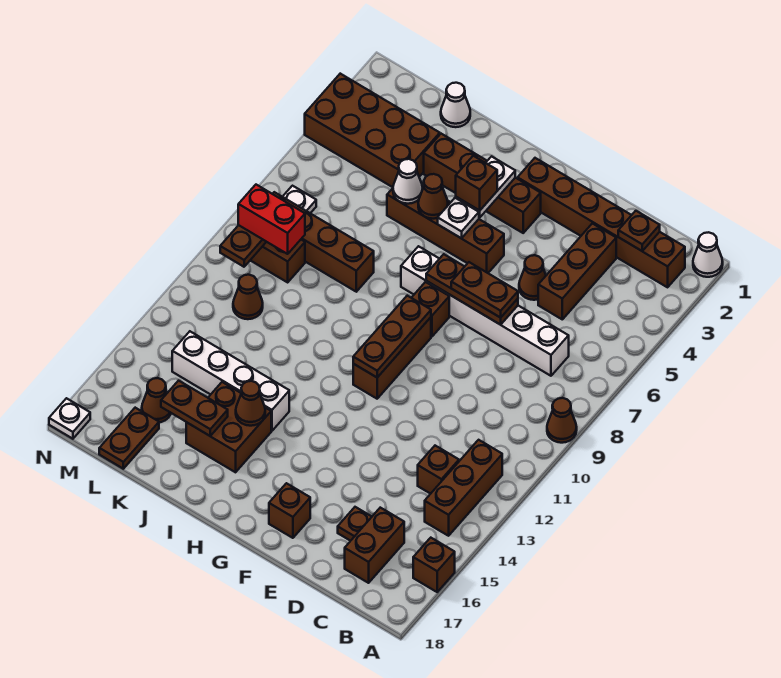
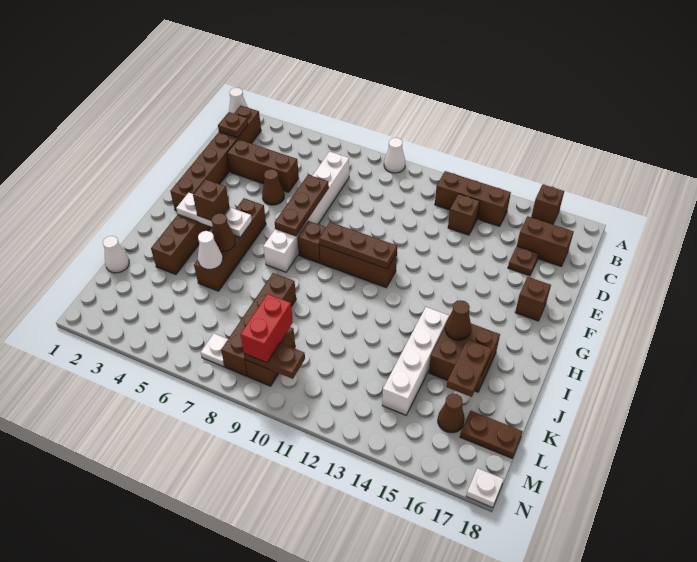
brown cone A9 level 1 -> white cone A9 level 1
brown plate E7:F7 level 3 -> none
brown brick K3:N4 level 1 -> none
brown cone L11 level 1 -> none

